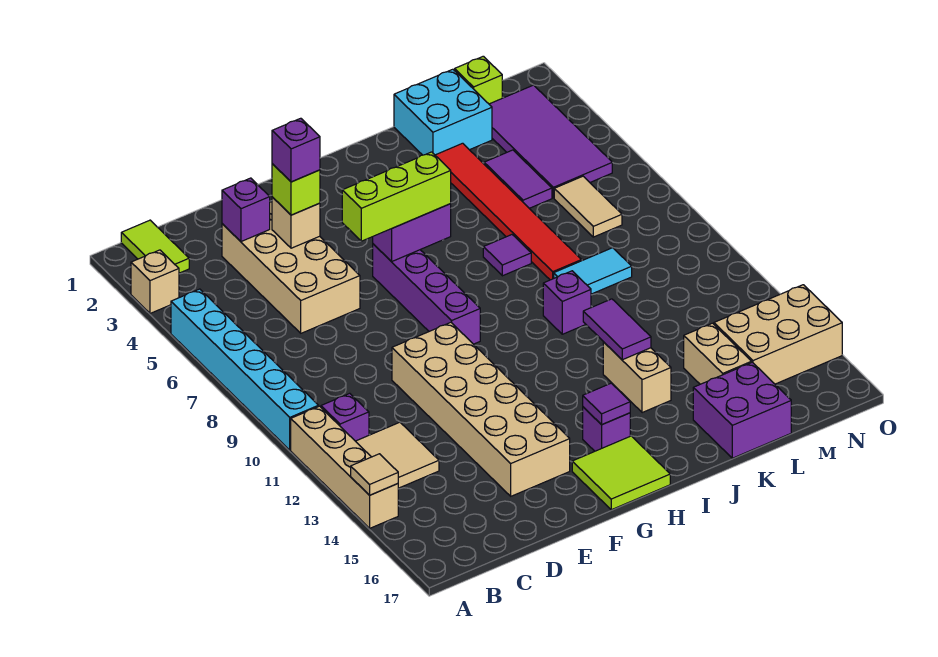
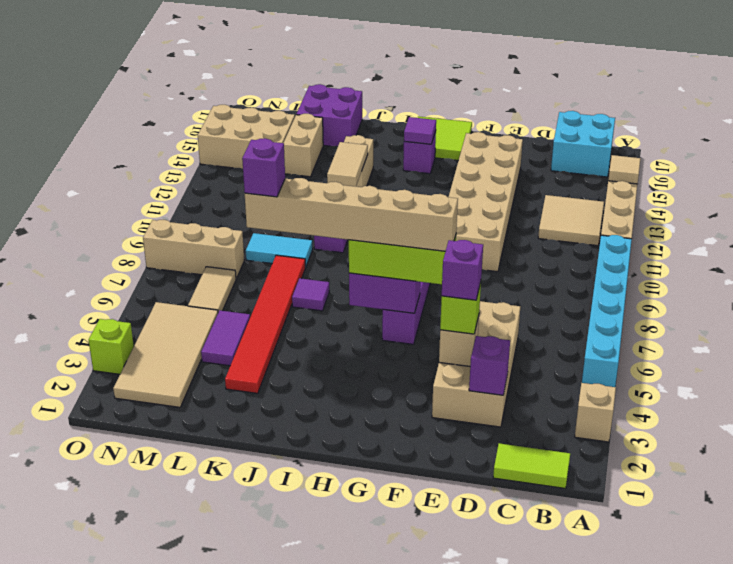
lime tile B1:B2 level 1 -> lime tile B1:C1 level 1
purple brick B11 level 1 -> purple brick K6 level 5
none -> tan brick F6:K6 level 4
purple tile J12:J13 level 2 -> tan tile J12:J13 level 2
cyan brick K1:L2 level 1 -> cyan brick B16:C17 level 1
lime brick M1 level 1 -> lime brick O3 level 1
purple tile M2:N5 level 1 -> tan tile M2:N5 level 1
none -> tan brick M8:O8 level 1

